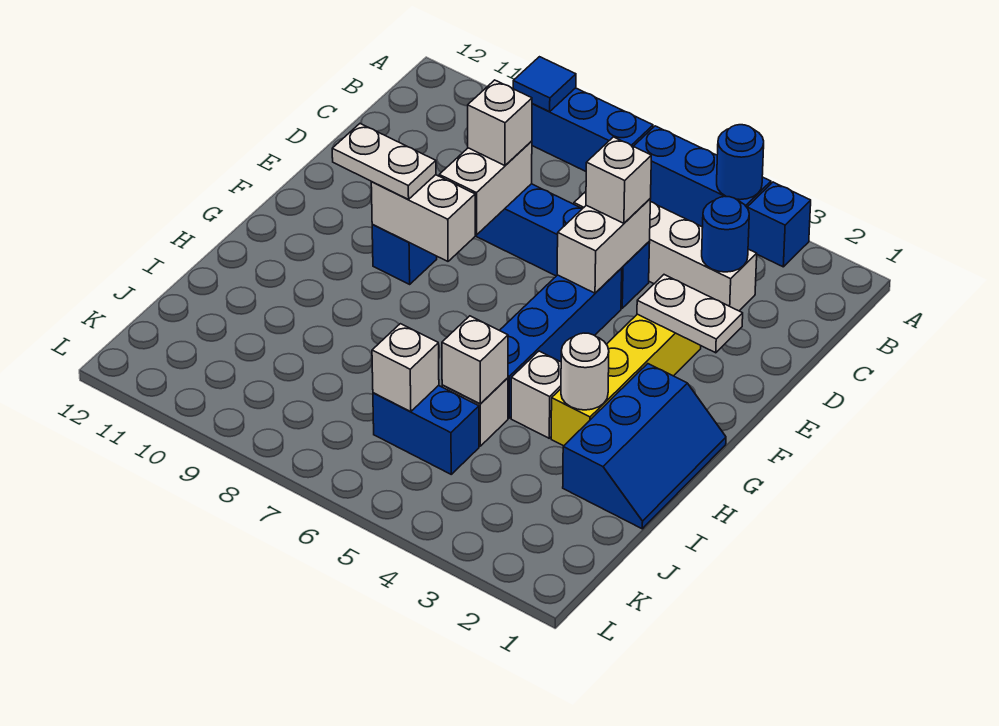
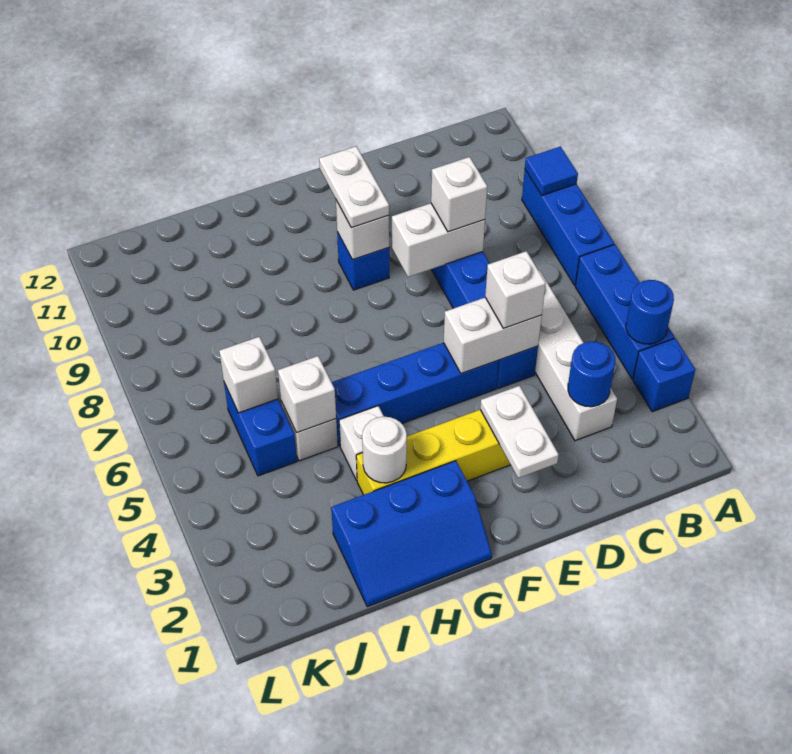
white brick F8:F9 level 2 -> white brick F9 level 2

